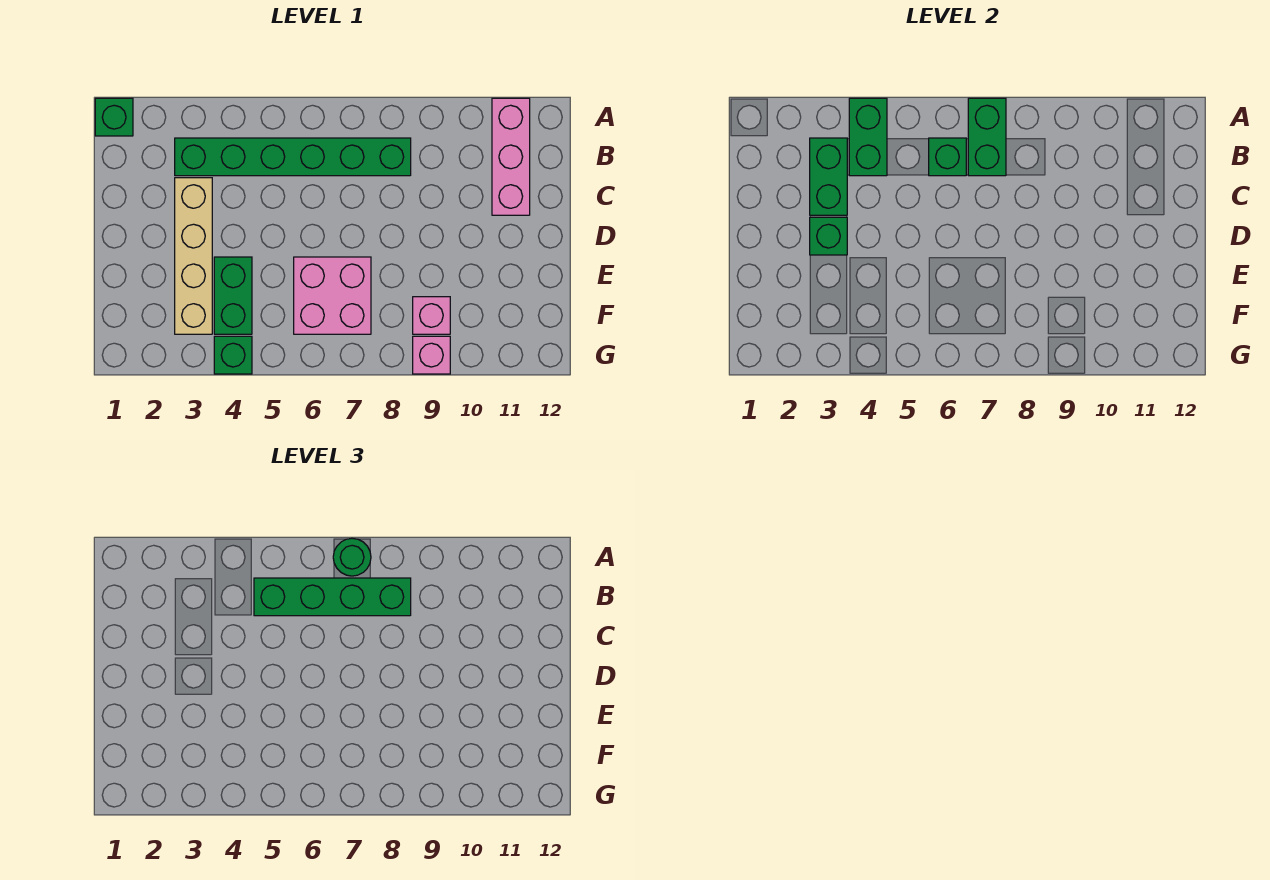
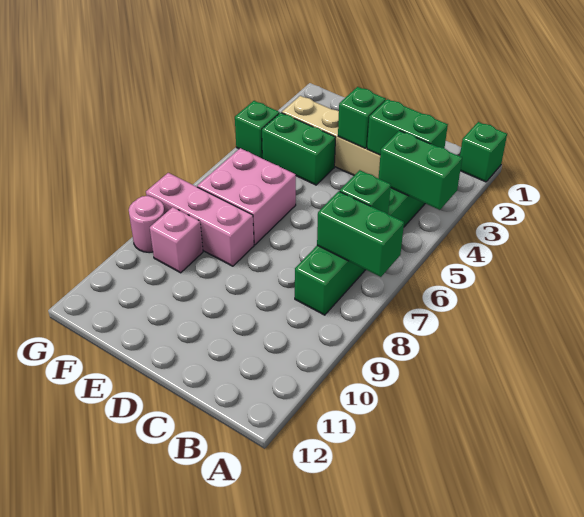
green round brick A7 level 3 -> none
pink brick A11:C11 level 1 -> pink brick E8:G8 level 1
green brick B5:B8 level 3 -> none
pink brick G9 level 1 -> pink round brick G9 level 1

